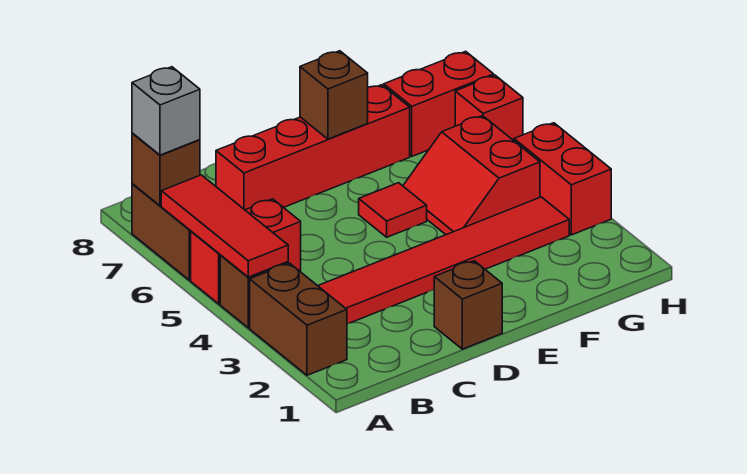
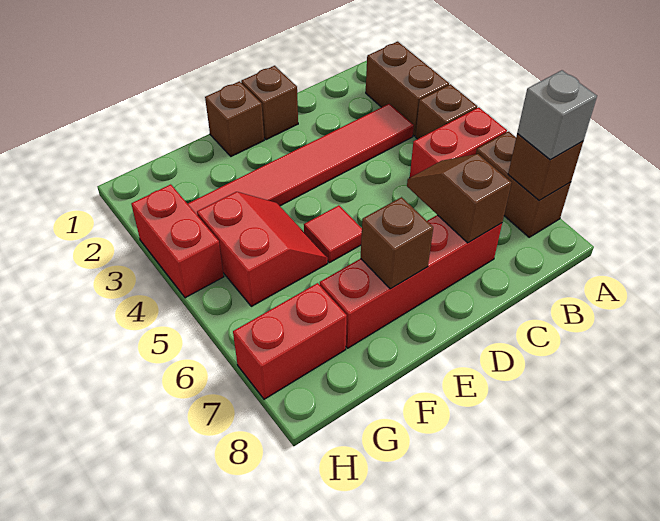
red tile A4:A6 level 2 -> none
none -> brown slope C6:C7 level 2 top 7
none -> brown brick E1 level 1
red brick H6 level 1 -> none

